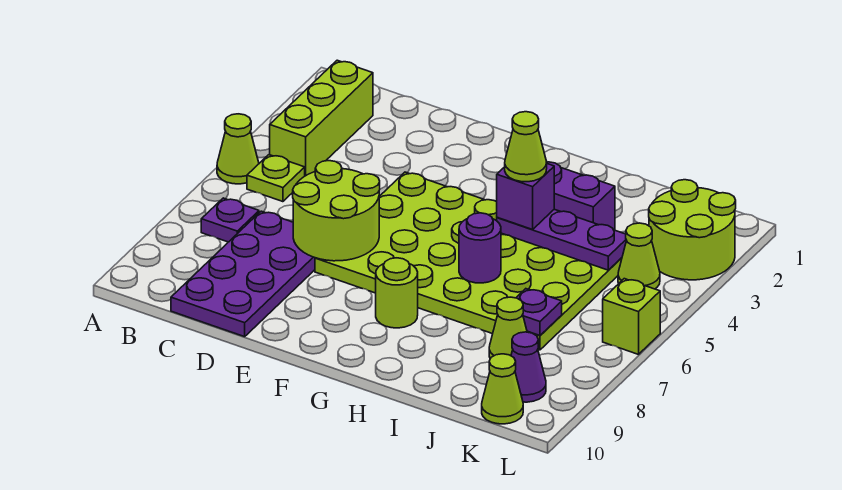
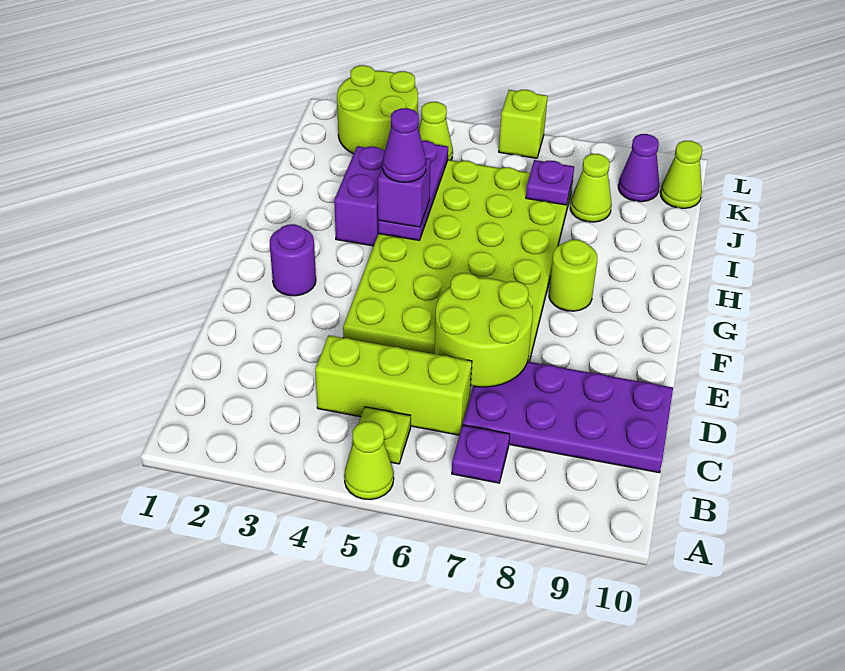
lime brick B2:B4 level 1 -> lime brick C4:C6 level 1
lime cone H4 level 4 -> purple cone H4 level 4
purple round brick H6 level 2 -> purple round brick F2 level 1

